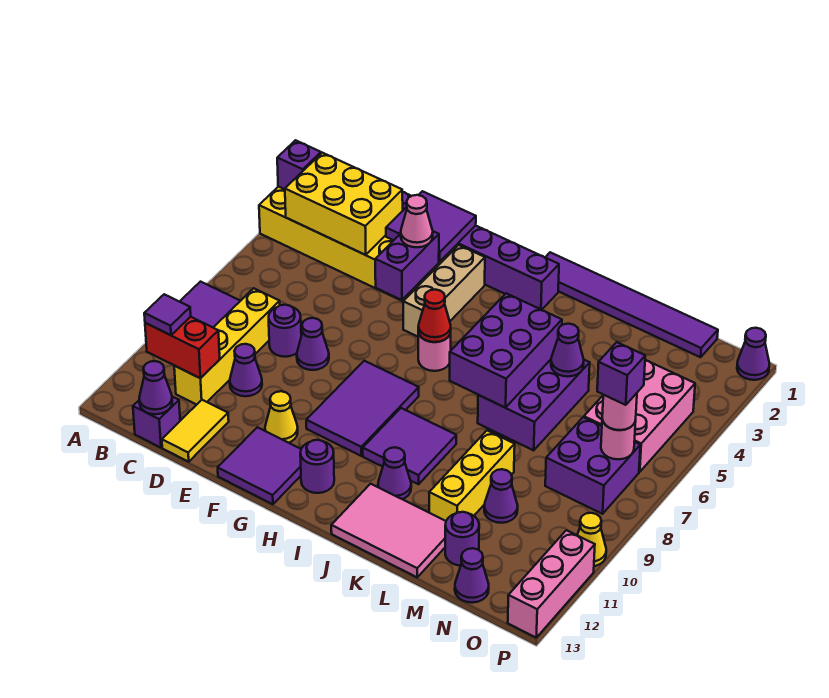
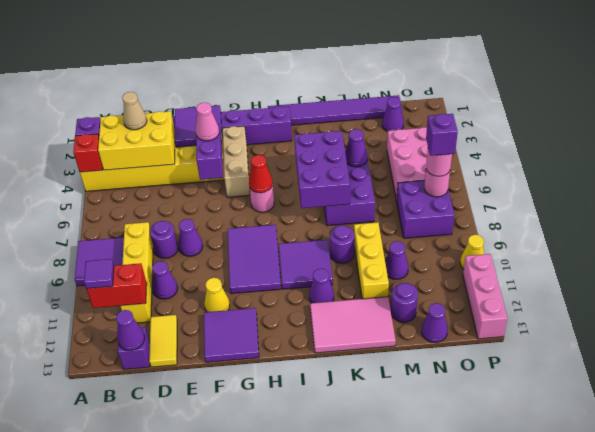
none -> red brick A4 level 2
none -> tan cone C3 level 3
purple round brick H12 level 1 -> purple round brick K9 level 1
purple cone P1 level 1 -> purple cone N2 level 1

